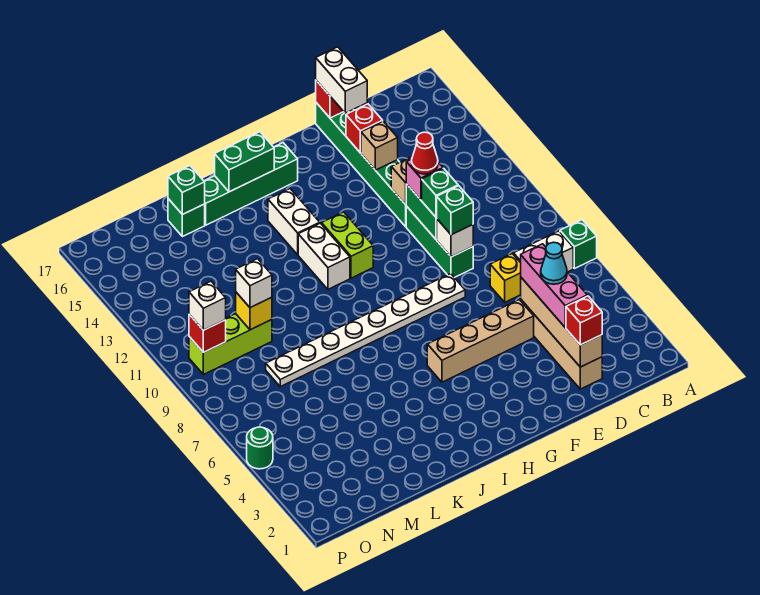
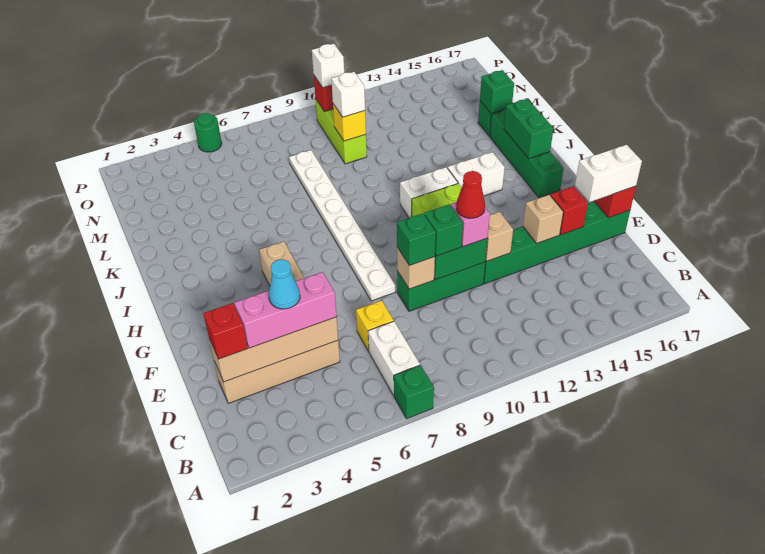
white brick E9 level 2 -> tan brick E9 level 2

